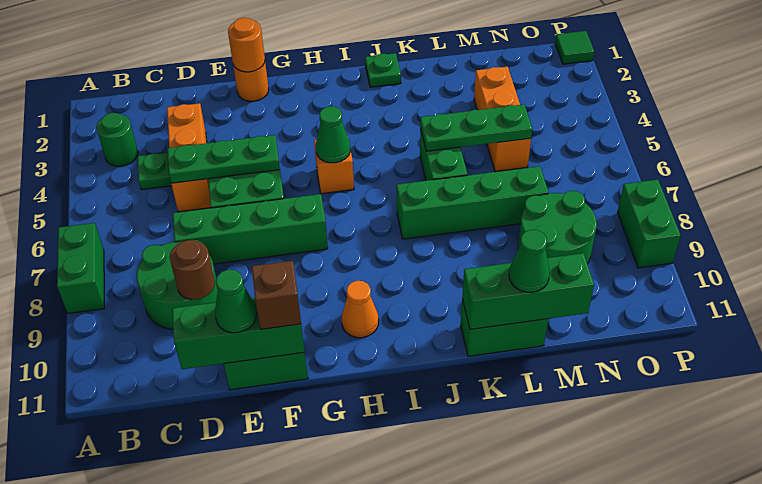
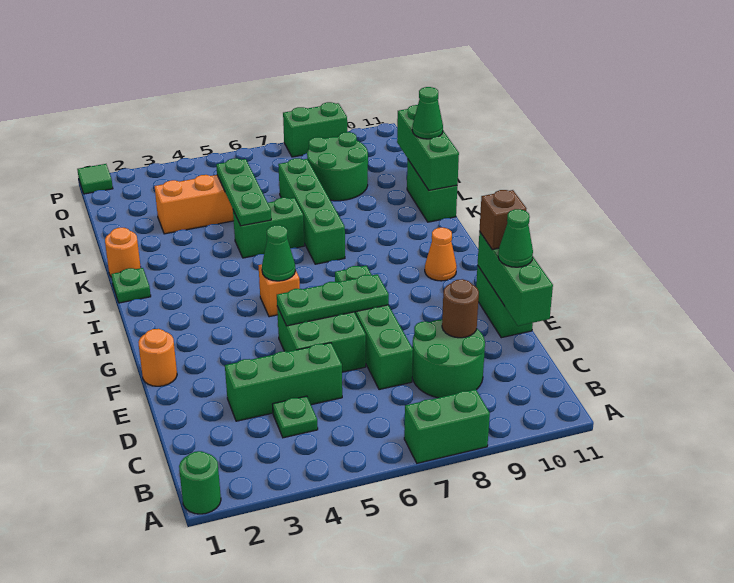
green round brick B3 level 1 -> green round brick A1 level 1
orange brick D3:D5 level 1 -> green brick D3:D5 level 1
green plate D5:F5 level 2 -> green plate F5:F7 level 2
orange round brick F1 level 2 -> orange round brick K1 level 1

